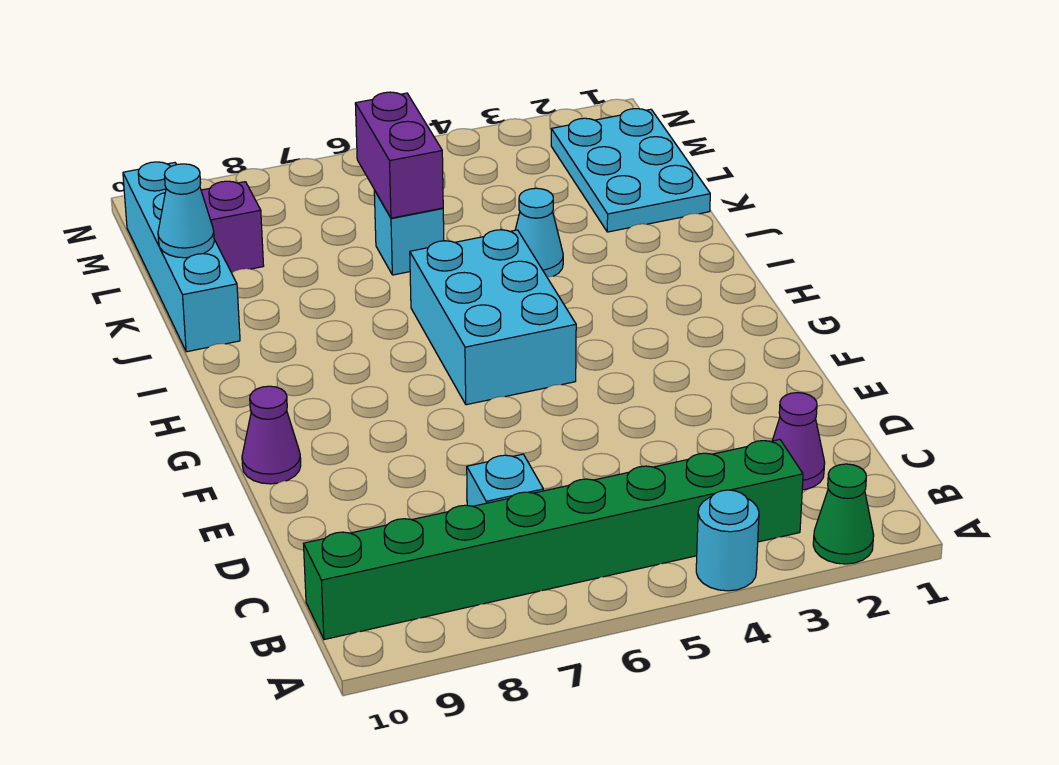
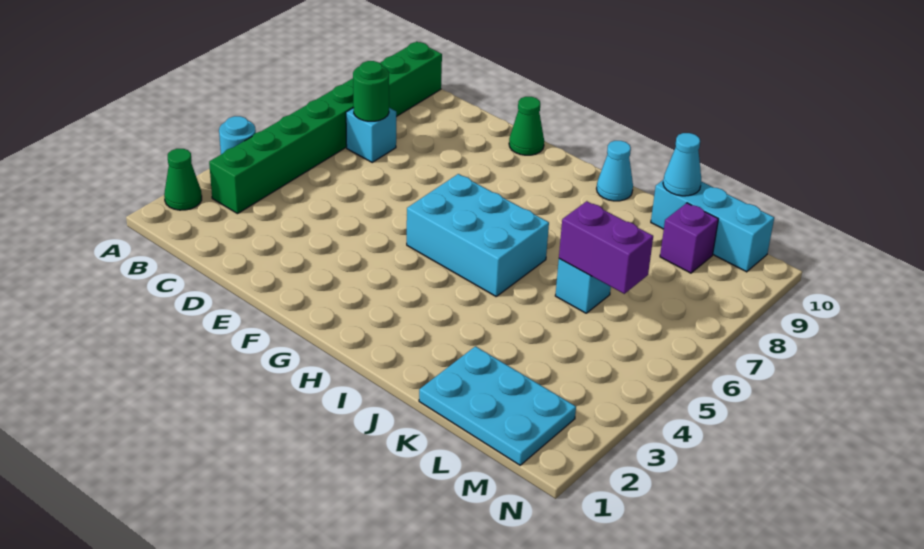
purple cone C2 level 1 -> none
none -> green round brick C7 level 2
purple cone F10 level 1 -> green cone F10 level 1
cyan cone J4 level 1 -> cyan cone I10 level 1
cyan brick J10:M10 level 1 -> cyan brick K10:M10 level 1

